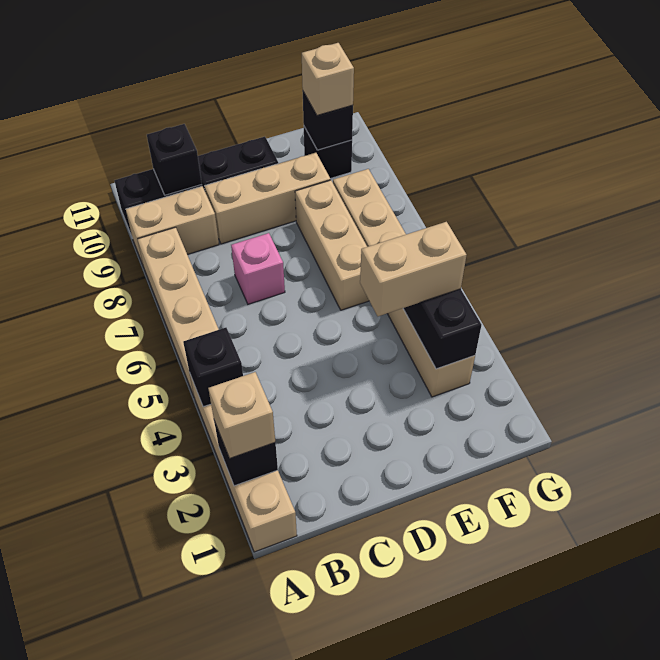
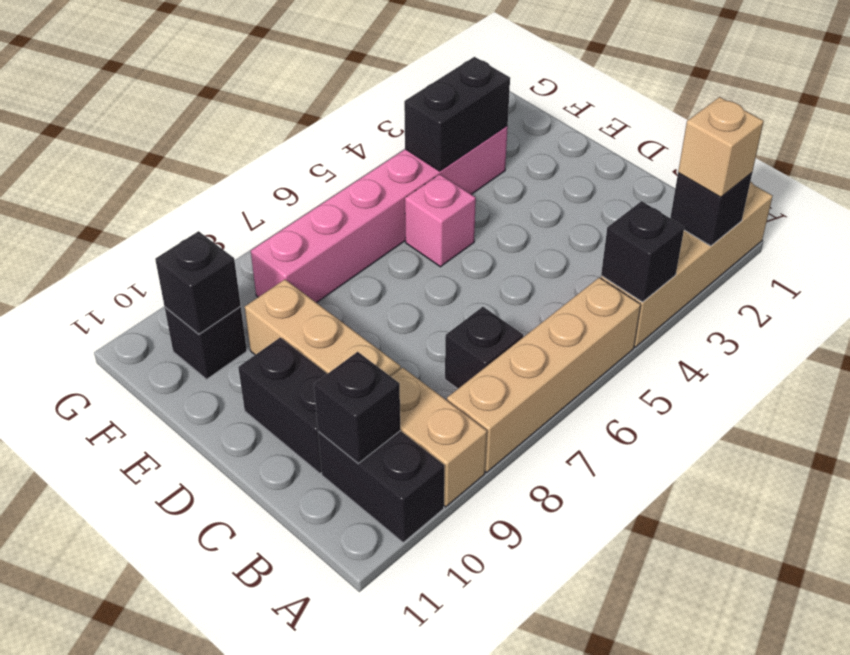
none -> black brick B7 level 1
pink brick C7 level 1 -> pink brick E5 level 1
tan brick E4:F4 level 3 -> none
tan brick E6:E8 level 1 -> none
tan brick F3:F8 level 1 -> pink brick F3:F8 level 1
tan brick F10 level 3 -> none

